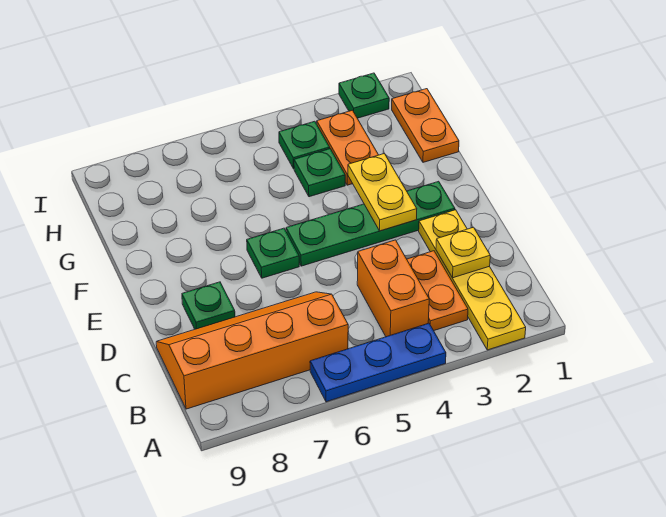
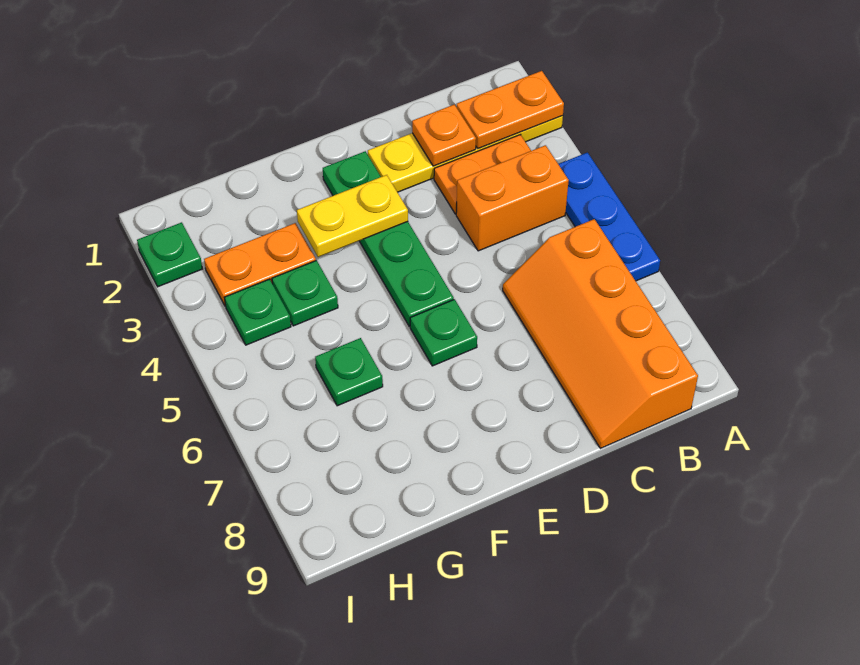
yellow plate C2 level 2 -> orange plate C2 level 2
green plate D8 level 1 -> green plate G6 level 1
orange plate G1:H1 level 1 -> orange plate A2:B2 level 2

